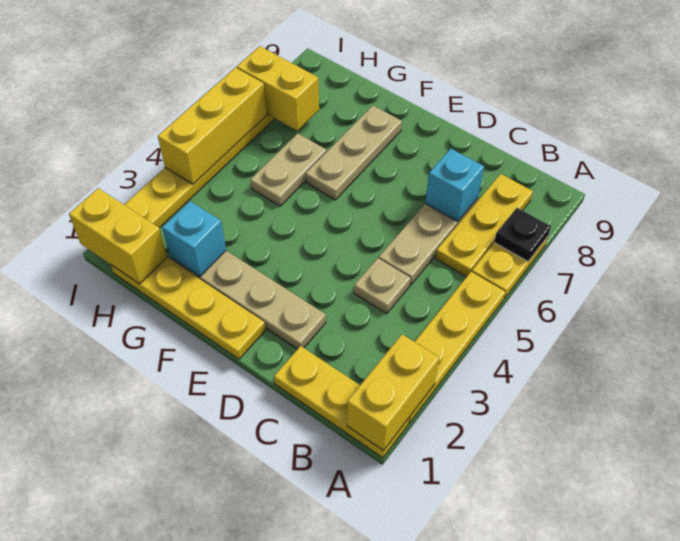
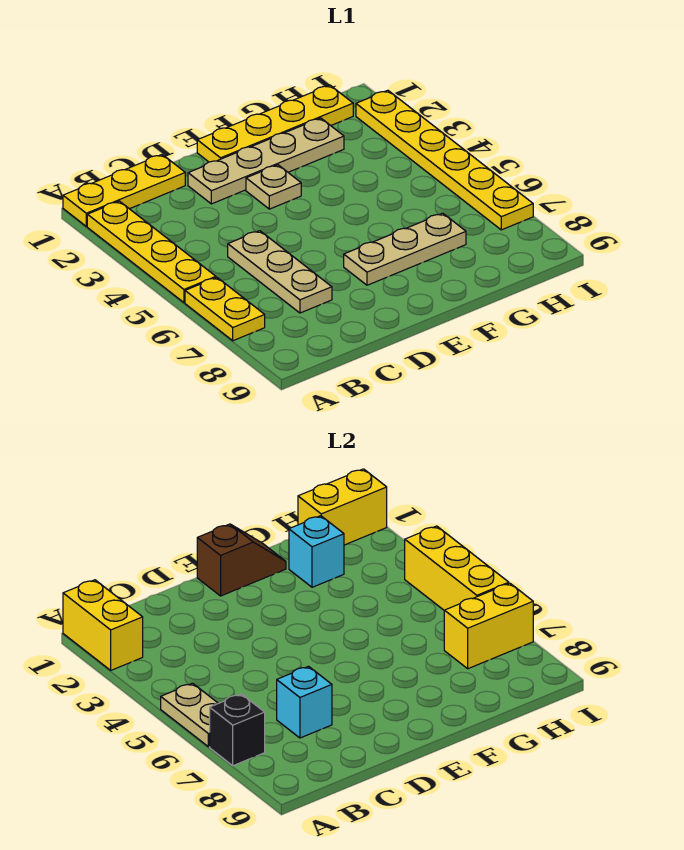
black plate A7 level 2 -> black brick A7 level 2
yellow plate B6:B8 level 1 -> none
tan plate C4 level 1 -> tan plate E3 level 1
none -> brown slope E1:F1 level 2 top E
tan plate F6:F8 level 1 -> tan plate E7:G7 level 1
tan plate G5:G6 level 1 -> tan plate A5:A6 level 2

